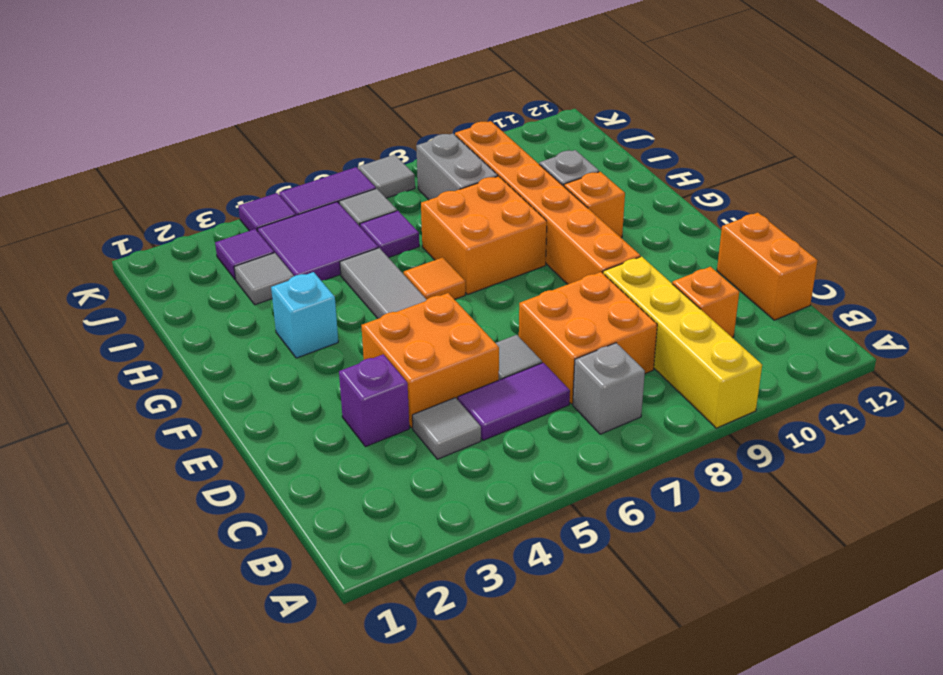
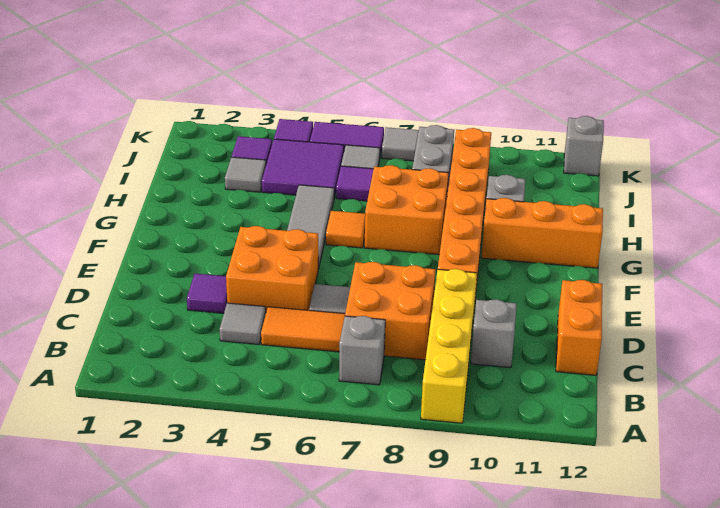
purple tile C5:C6 level 1 -> orange tile C5:C6 level 1
orange brick C10 level 1 -> grey brick C10 level 1
purple brick D3 level 1 -> purple tile D3 level 1
cyan brick G3 level 1 -> none
orange brick G10 level 1 -> orange brick G10:G12 level 1
none -> grey brick K12 level 1

